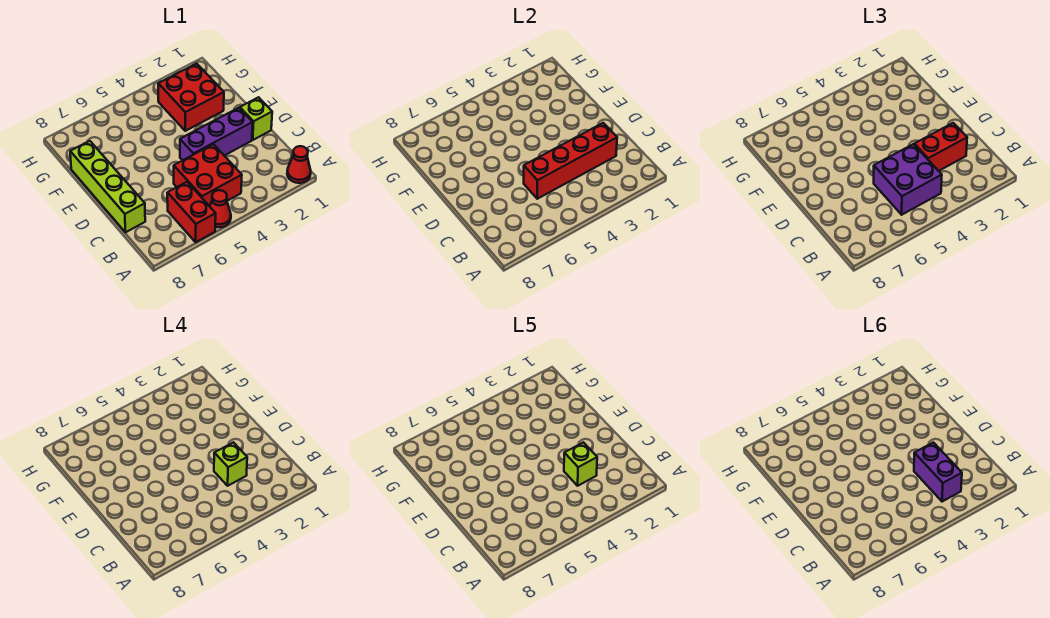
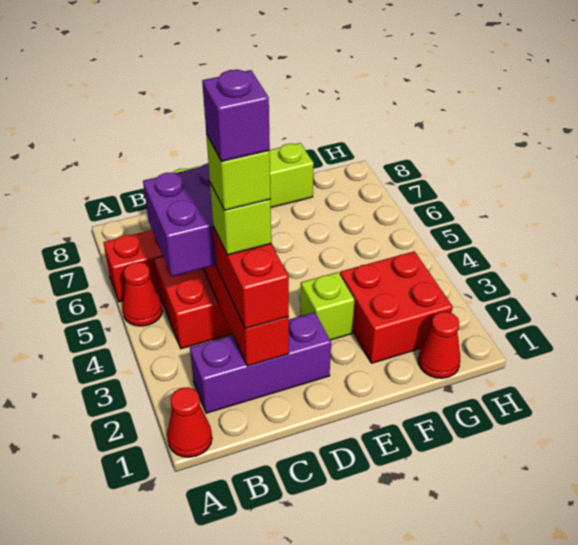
purple brick B3:C3 level 6 -> purple brick C3 level 6
lime brick D1 level 1 -> lime brick E3 level 1
purple brick D2:D4 level 1 -> purple brick B2:D2 level 1
none -> red cone G1 level 1

